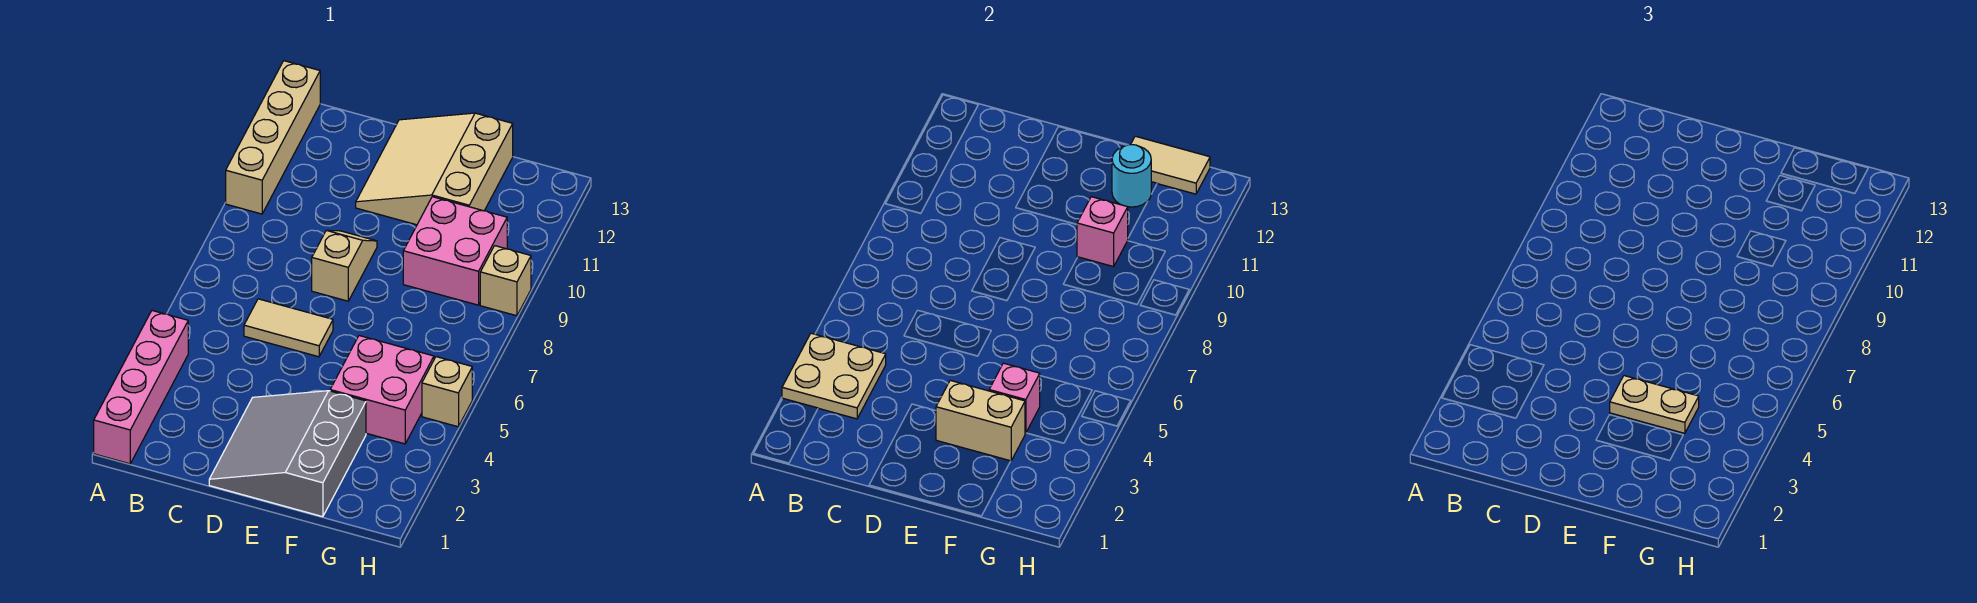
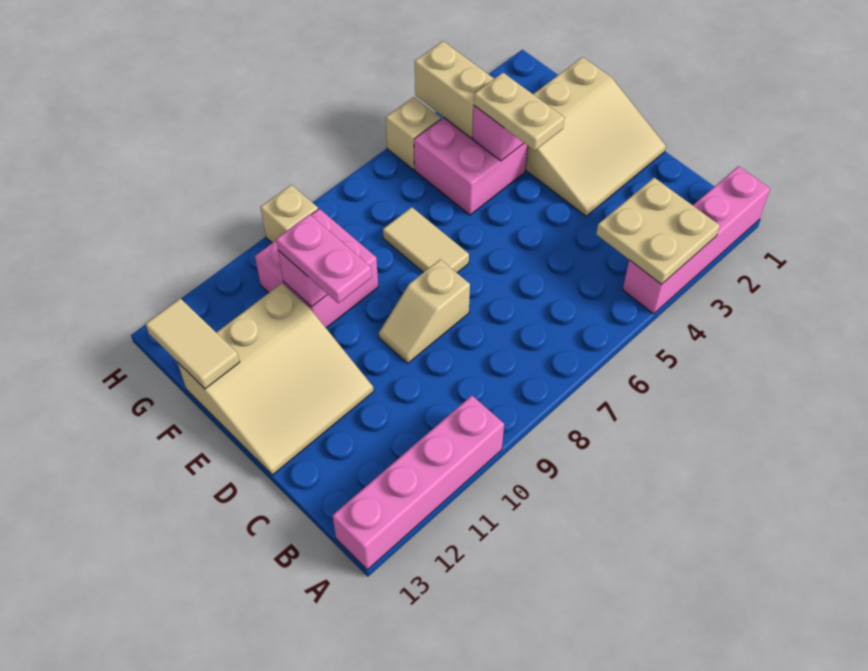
tan brick A10:A13 level 1 -> pink brick A10:A13 level 1
tan tile C6:D6 level 1 -> tan tile E7:F7 level 1
grey slope D1:F3 level 1 top F -> tan slope D1:F3 level 1 top F
tan brick E3:F3 level 2 -> tan brick G4:H4 level 2
none -> pink plate E10:F10 level 3
cyan round brick F12 level 2 -> none

